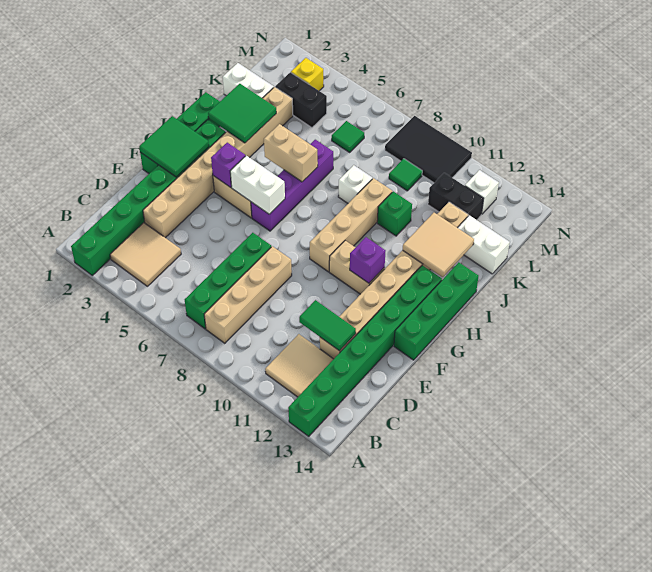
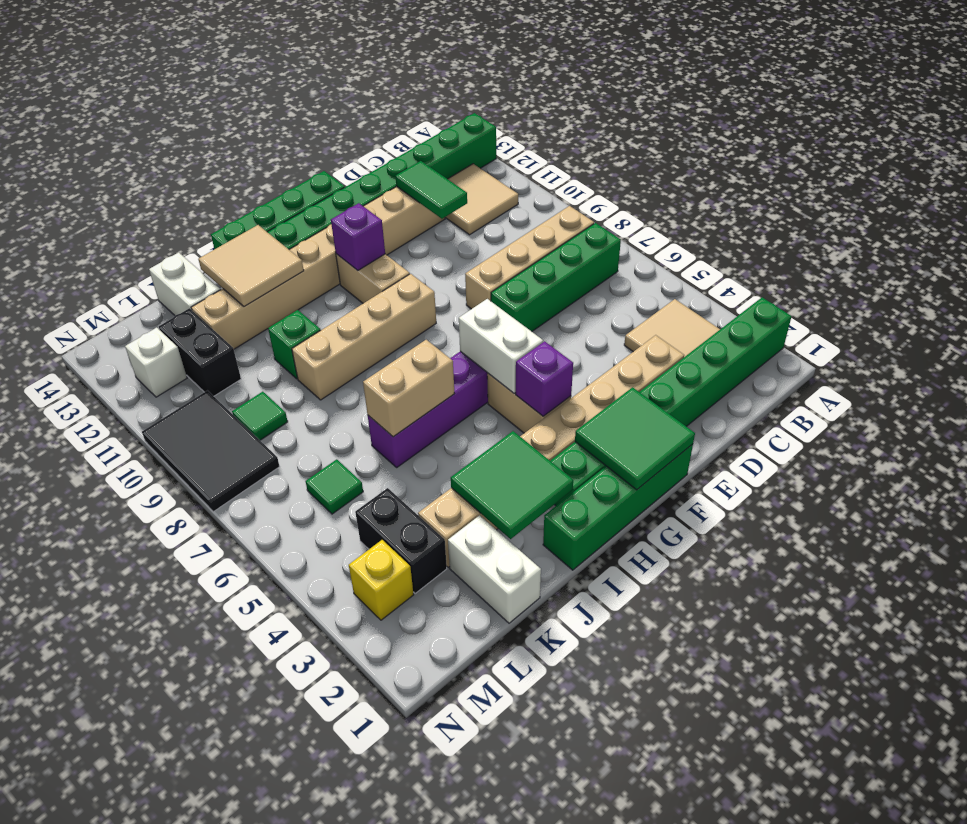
tan brick I5:I6 level 2 -> tan brick I6:J6 level 2
white brick J8 level 1 -> none

